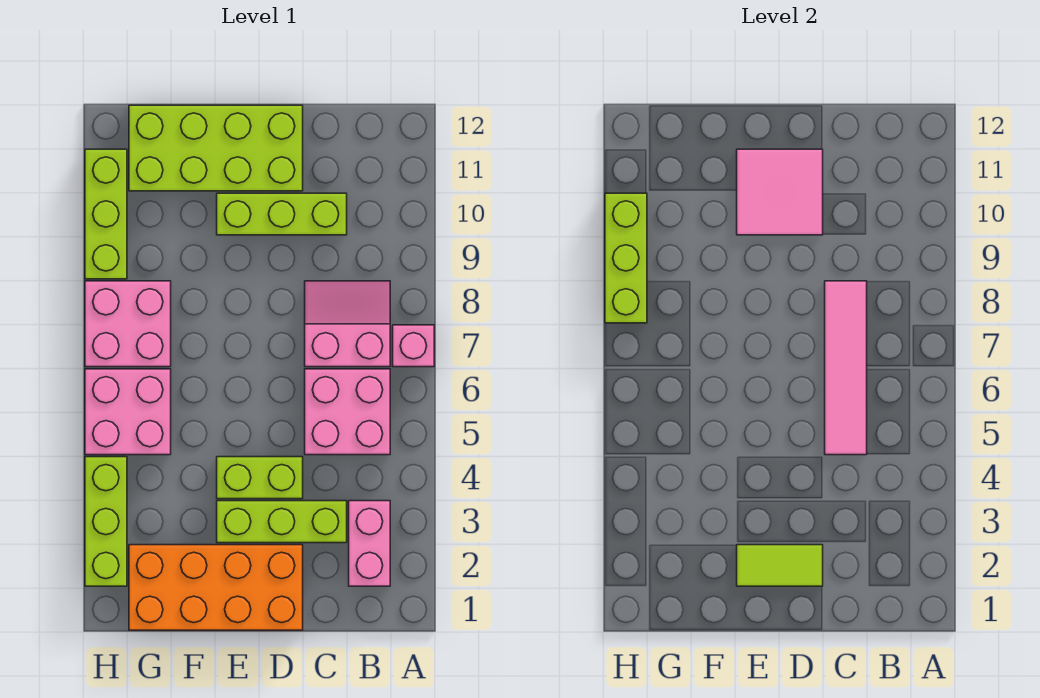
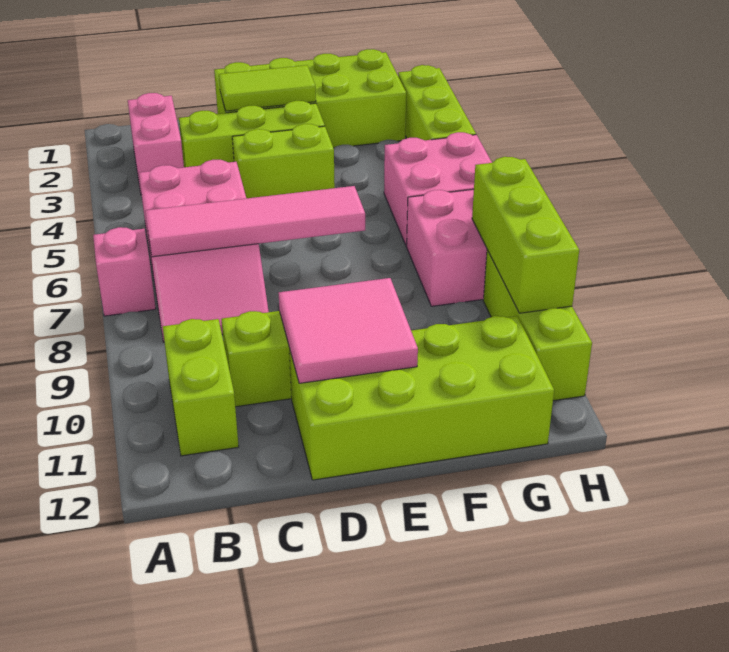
none -> lime brick B10:B11 level 1
pink tile C5:C8 level 2 -> pink tile B7:E7 level 2
orange brick D1:G2 level 1 -> lime brick D1:G2 level 1

